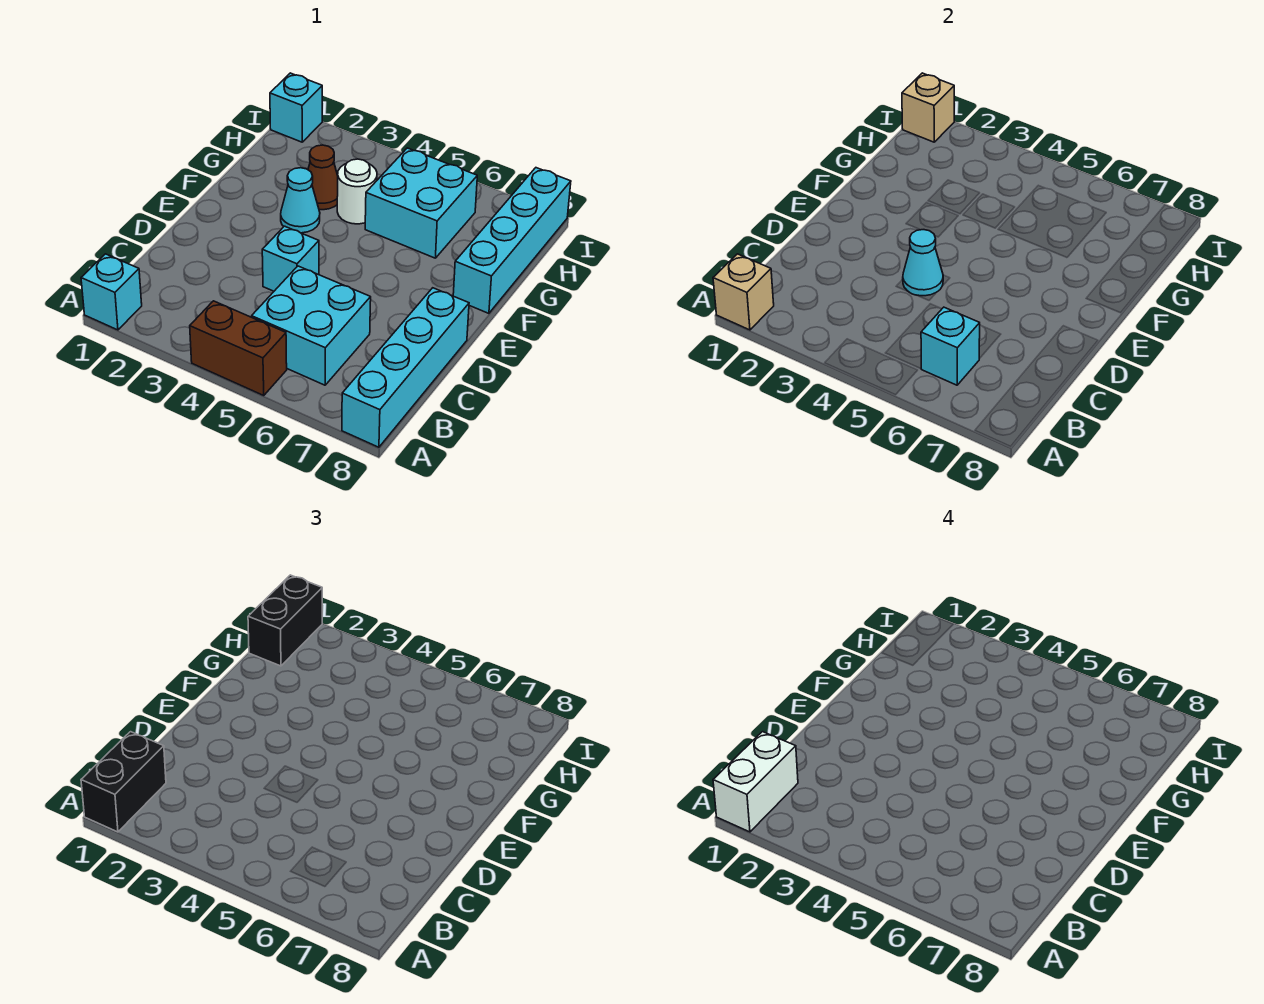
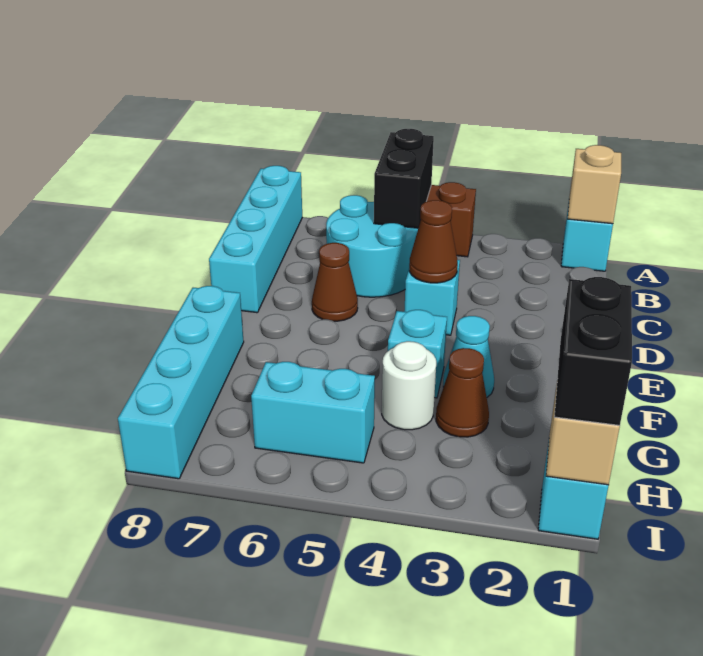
black brick A1:B1 level 3 -> black brick A5:B5 level 2
white brick A1:B1 level 4 -> none
cyan brick B5:C6 level 1 -> cyan round brick B5:C6 level 1
cyan brick B6 level 2 -> cyan brick F4 level 1
cyan cone D4 level 2 -> brown cone D4 level 2
none -> brown cone D6 level 1
cyan brick G5:H6 level 1 -> cyan brick H5:H6 level 1

